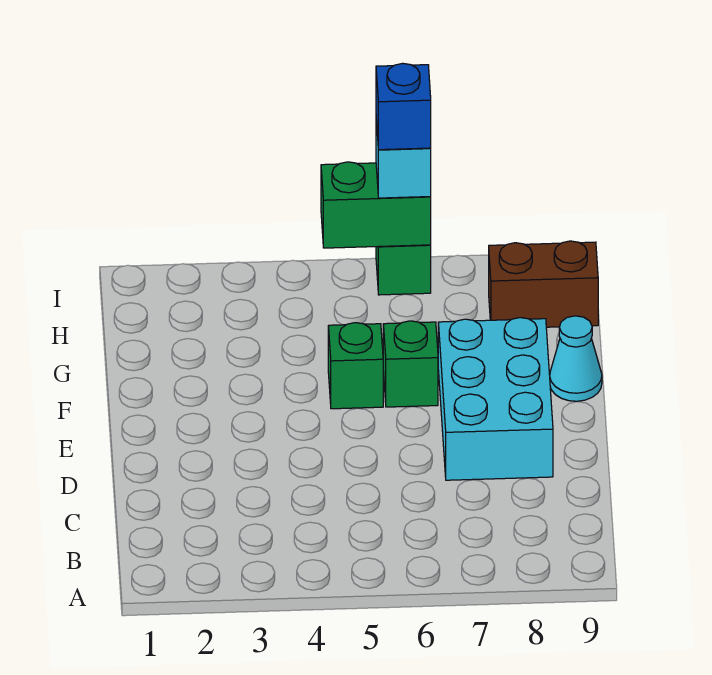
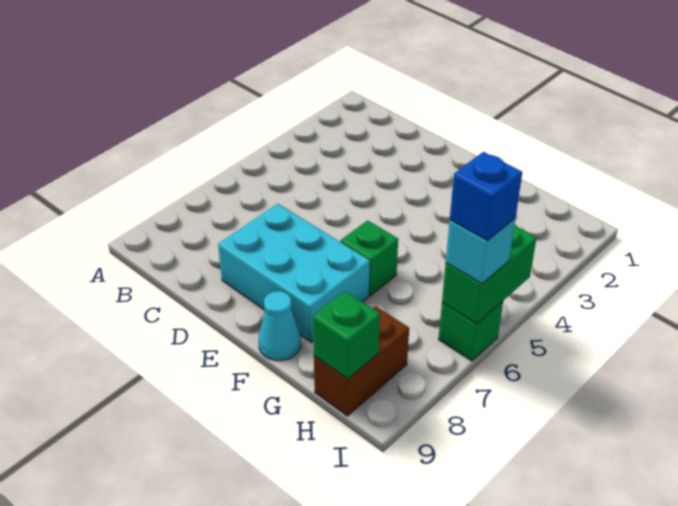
green brick F5 level 1 -> green brick H9 level 2

